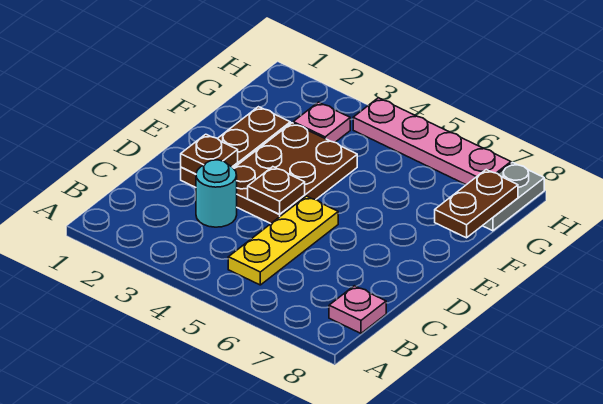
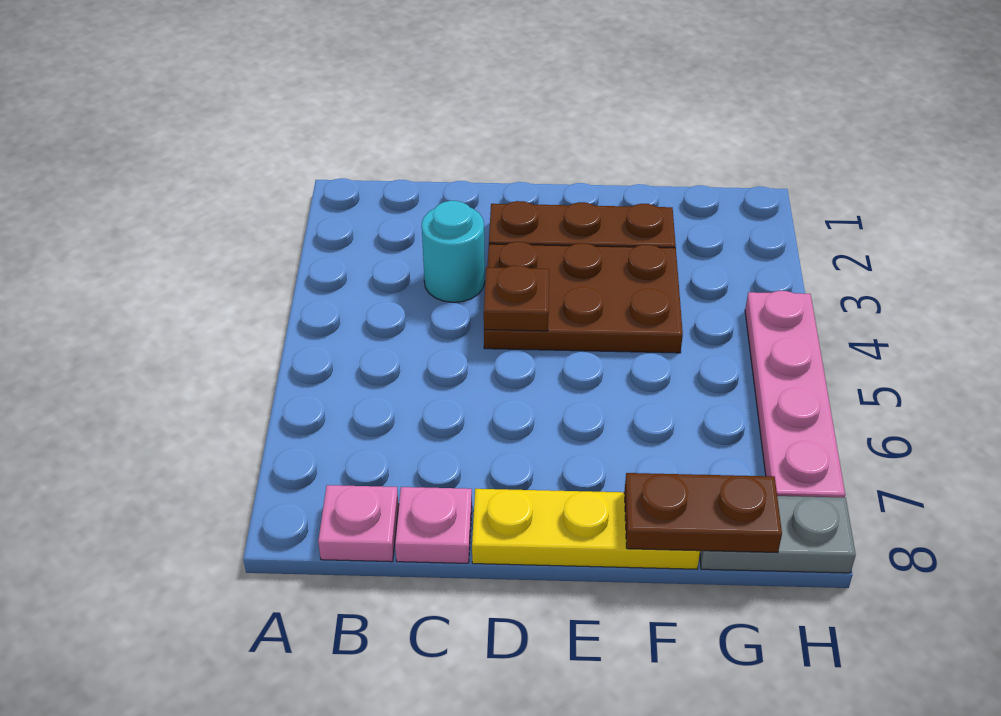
yellow plate B5:D5 level 1 -> yellow plate D8:F8 level 1
brown plate D2 level 2 -> none
pink plate G3 level 1 -> pink plate C8 level 1

